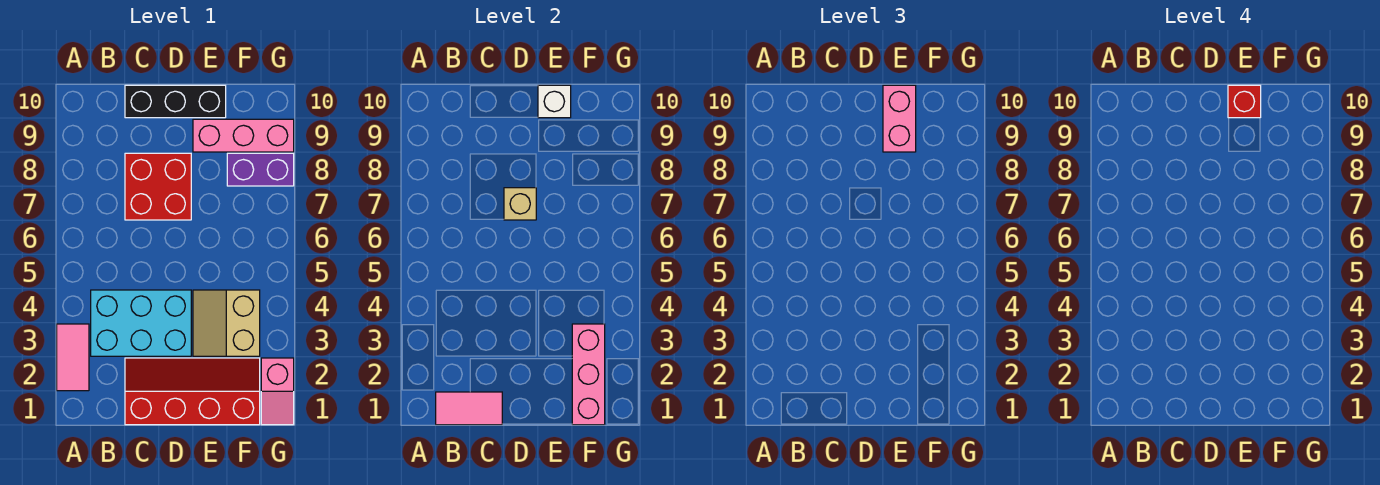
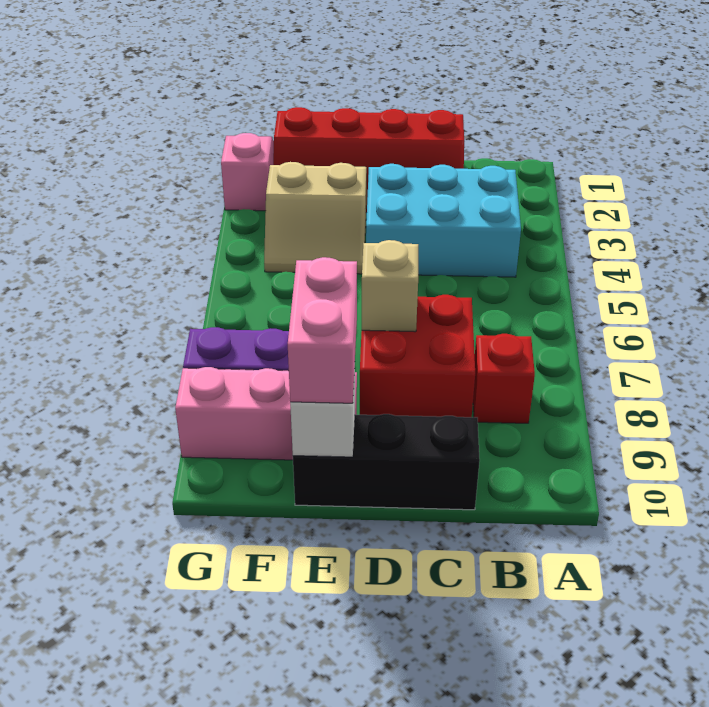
pink tile A2:A3 level 1 -> none
pink tile B1:C1 level 2 -> none
tan slope E3:F4 level 1 top F -> tan slope E3:F4 level 1 top 3
red brick E10 level 4 -> red brick B8 level 1
pink brick F1:F3 level 2 -> none

